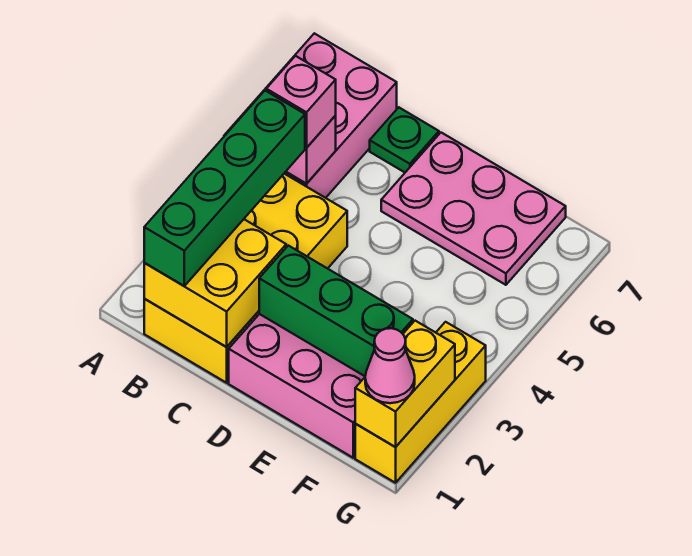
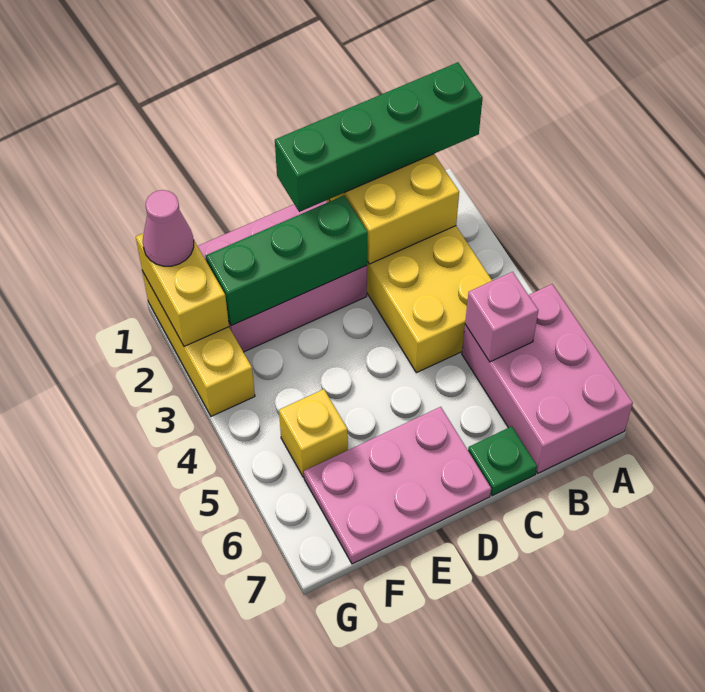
green brick B1:B4 level 3 -> green brick A1:D1 level 3
pink brick B5 level 3 -> none
none -> yellow brick F5 level 1

